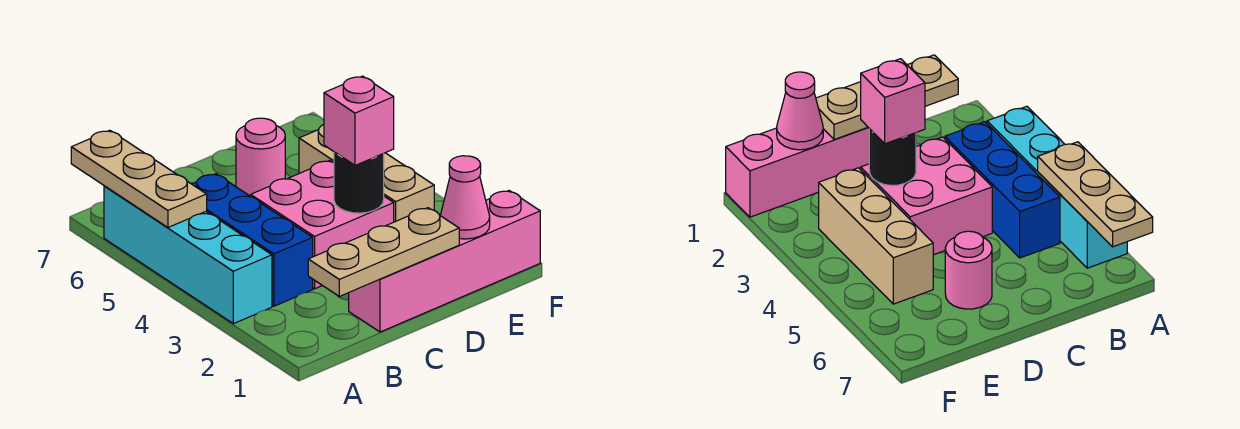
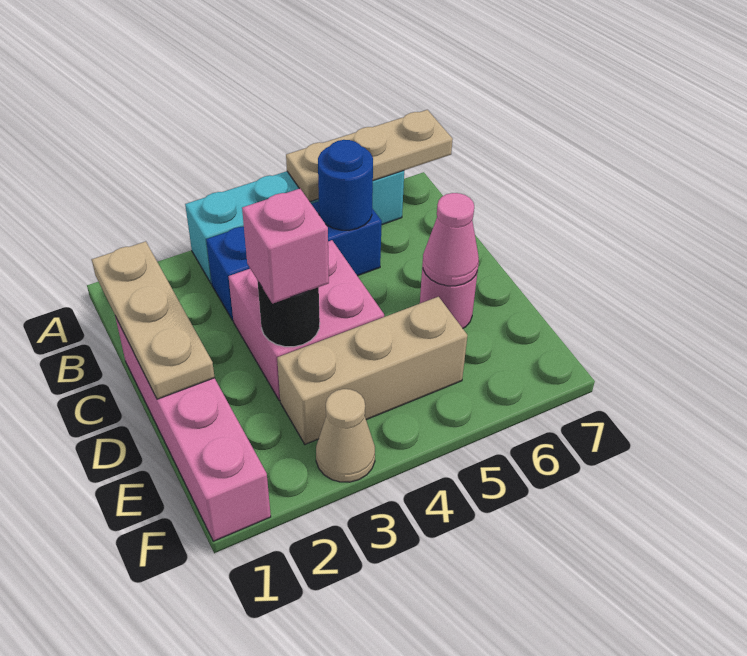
none -> blue round brick B5 level 2
pink cone E1 level 2 -> pink cone D6 level 2
none -> tan cone F3 level 1

